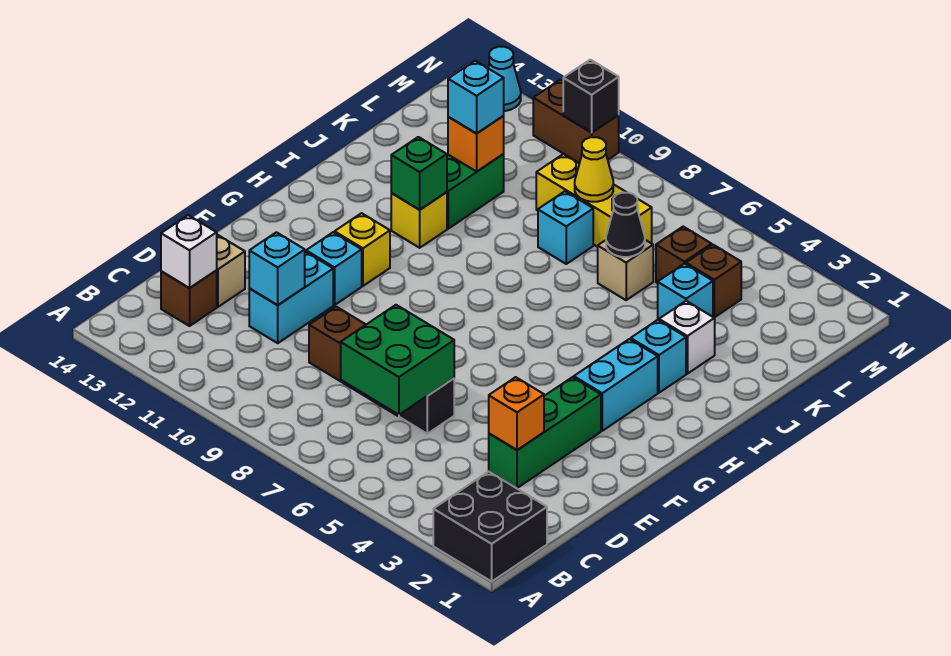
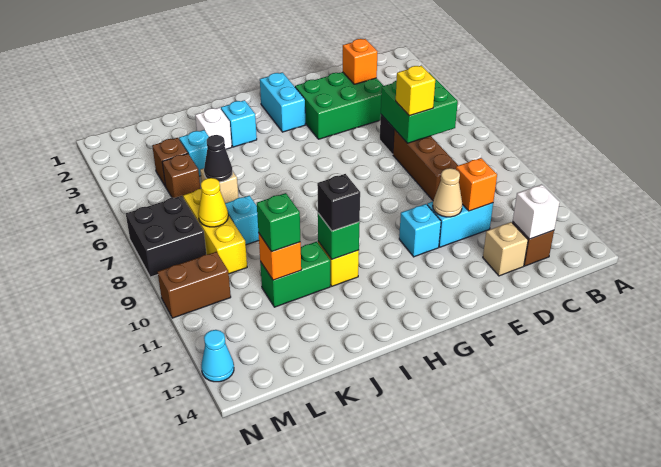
black brick A1:B2 level 1 -> black brick M7:N8 level 1
green brick D3:F3 level 1 -> green brick D3:F4 level 1
cyan brick D11 level 2 -> orange brick D11 level 2
none -> tan cone E11 level 2
cyan brick G3:H3 level 1 -> cyan brick G2:G3 level 1
yellow brick G11 level 1 -> yellow brick D7 level 3
cyan brick K11 level 3 -> green brick K11 level 3
brown brick N10:N11 level 1 -> brown brick M10:N10 level 1
black brick N10 level 2 -> black brick I11 level 3

